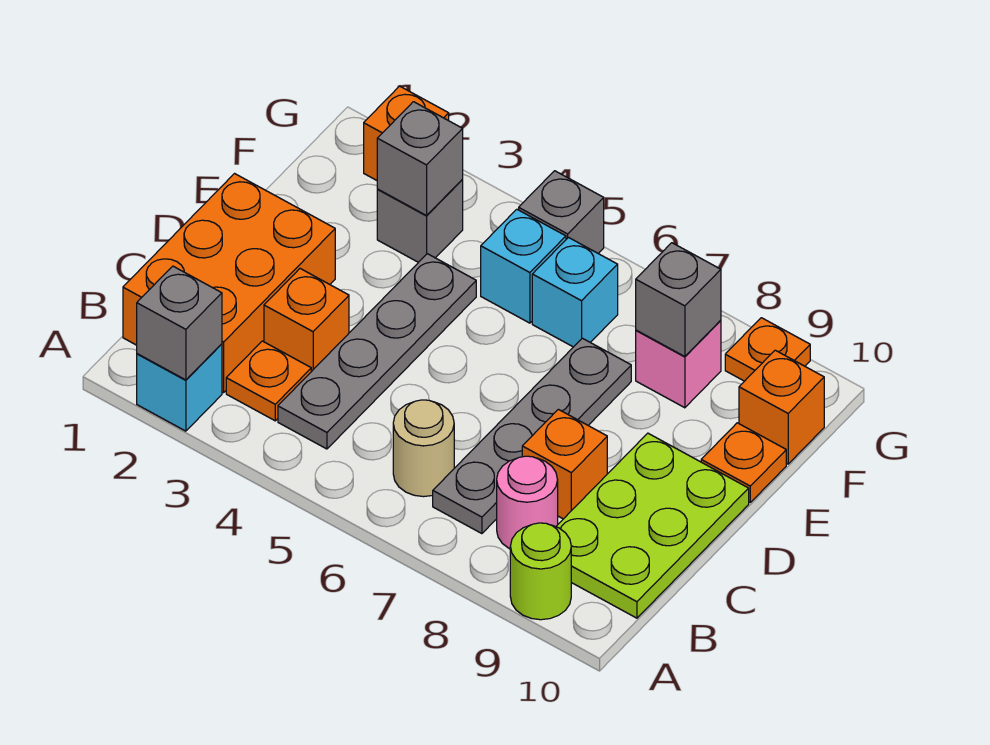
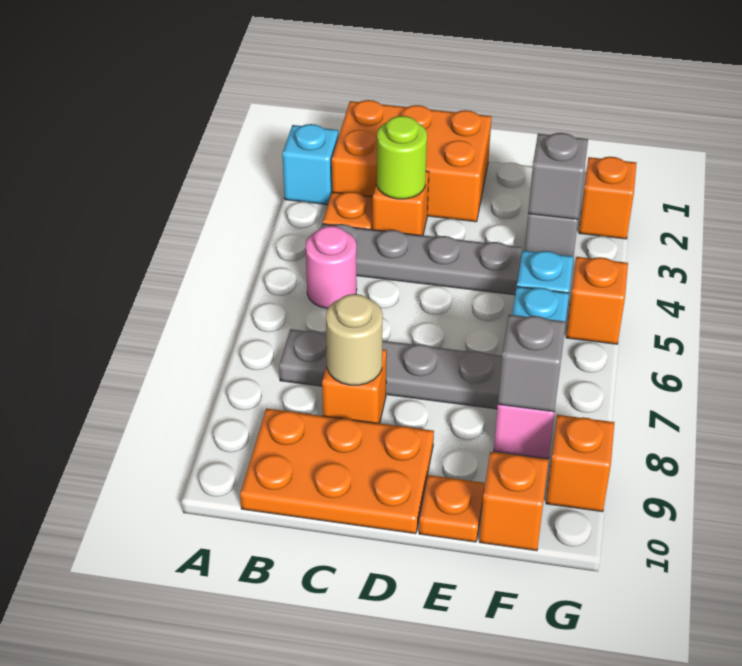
grey brick A2 level 2 -> none
lime round brick A9 level 1 -> lime round brick C3 level 2
tan round brick B6 level 1 -> tan round brick C8 level 2
pink round brick B8 level 1 -> pink round brick B5 level 1
lime plate B9:D10 level 1 -> orange plate B9:D10 level 1
grey brick G5 level 1 -> orange brick G5 level 1
orange plate G9 level 1 -> orange brick G9 level 1

